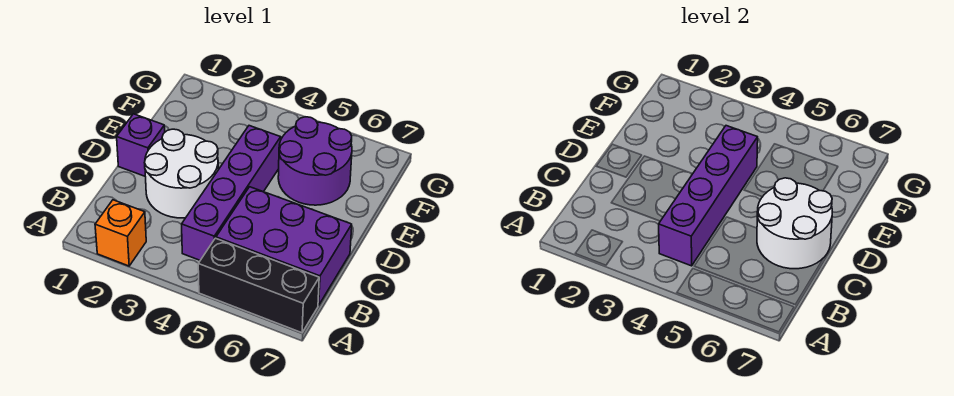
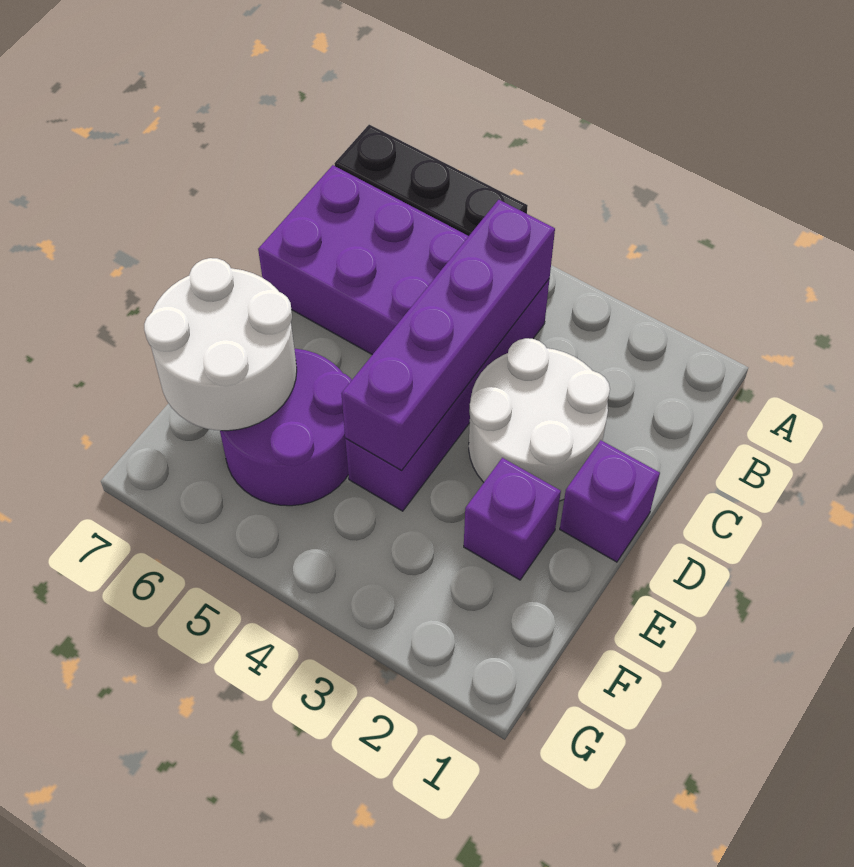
orange brick A2 level 1 -> none
white round brick C6:D7 level 2 -> white round brick E6:F7 level 2
none -> purple brick E2 level 1

